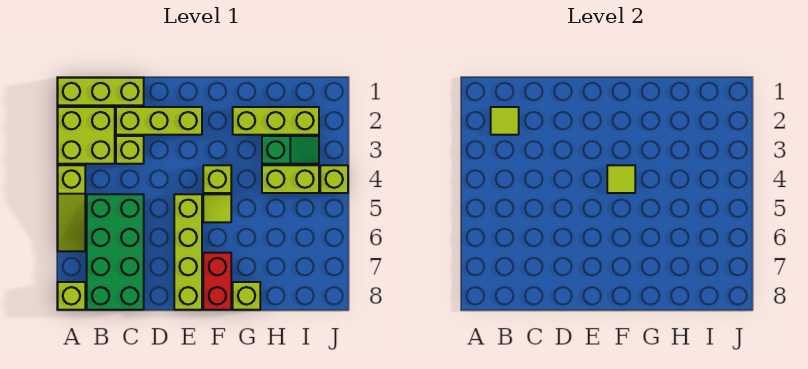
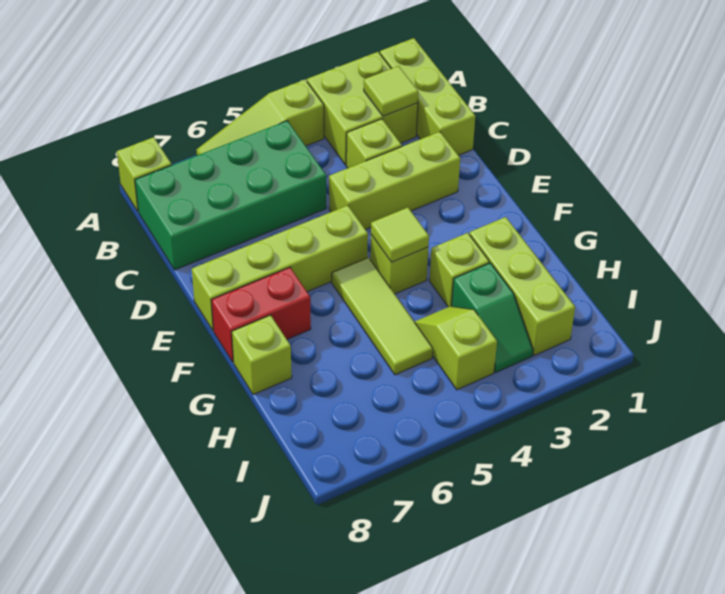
lime brick C2:E2 level 1 -> lime brick D2:D4 level 1
lime tile F5 level 1 -> lime tile F5:H5 level 1
lime brick H4:I4 level 1 -> lime slope H4:I4 level 1 top I
lime brick J4 level 1 -> lime brick G3 level 1

